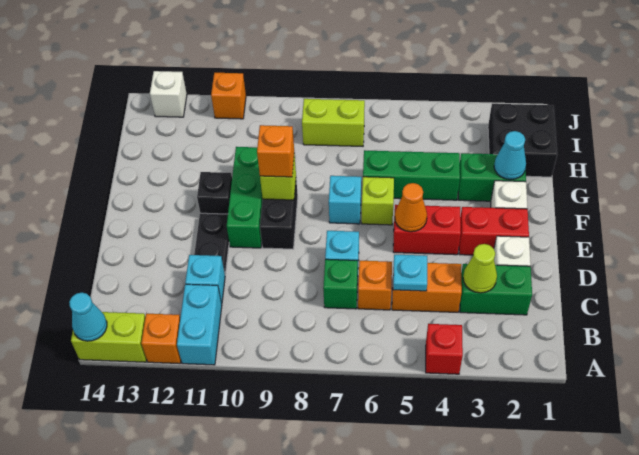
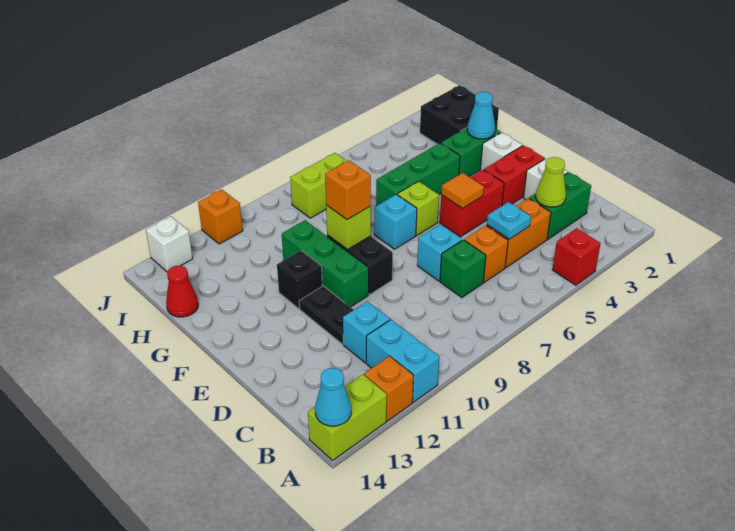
orange cone E5 level 2 -> orange tile E5 level 2
none -> red cone H14 level 1

